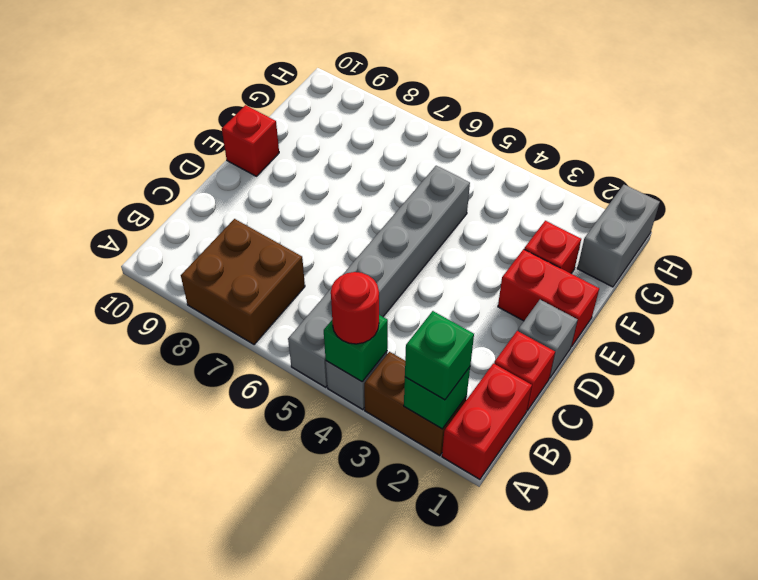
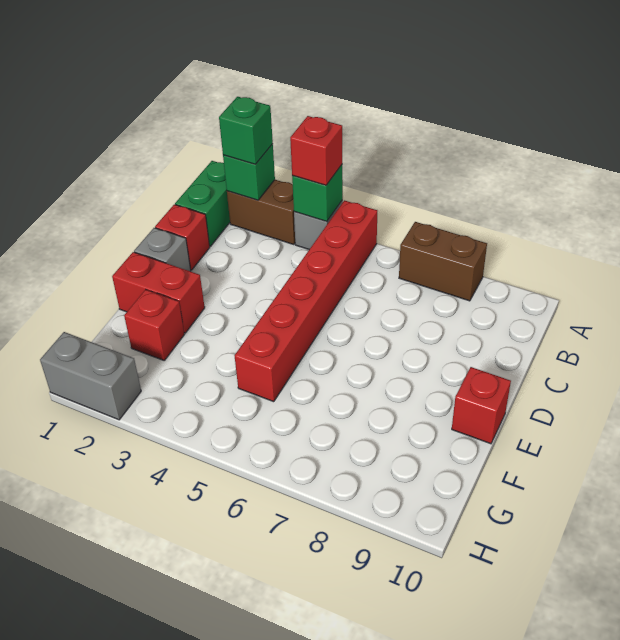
red brick A1:B1 level 1 -> green brick A1:B1 level 1
red round brick A4 level 3 -> red brick A4 level 3
grey brick A5:F5 level 1 -> red brick A5:F5 level 1
brown brick A7:B8 level 1 -> brown brick A7:A8 level 1
grey brick G1:H1 level 1 -> grey brick H1:H2 level 1

